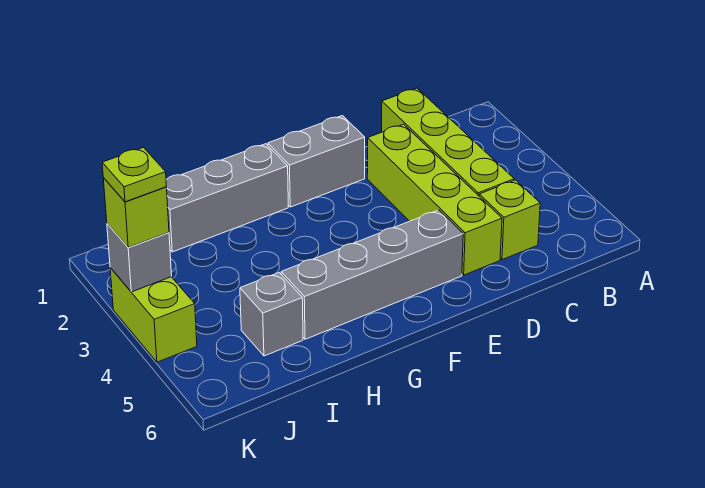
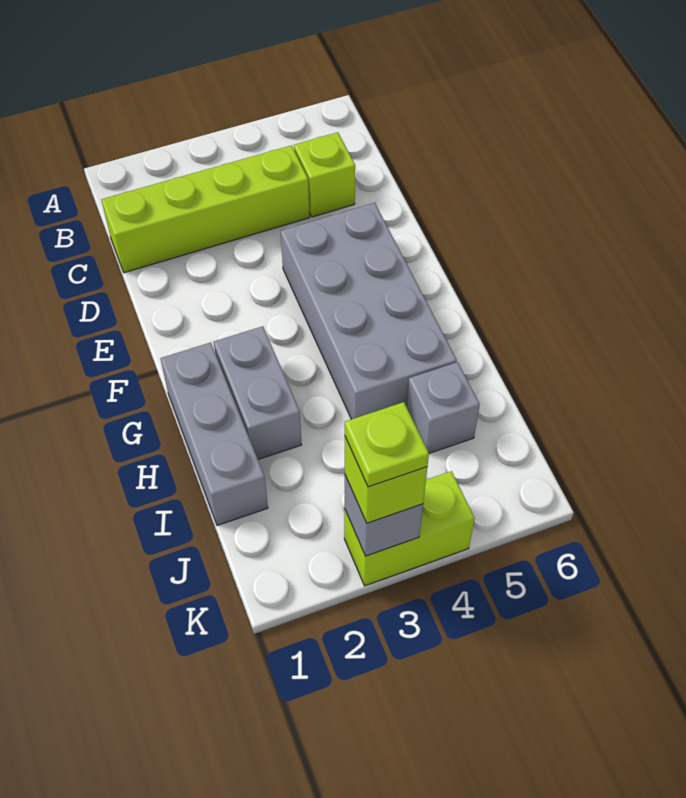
lime brick D2:D5 level 1 -> none
grey brick E1:F1 level 1 -> grey brick G2:H2 level 1
grey brick E5:H5 level 1 -> grey brick E4:H5 level 1

